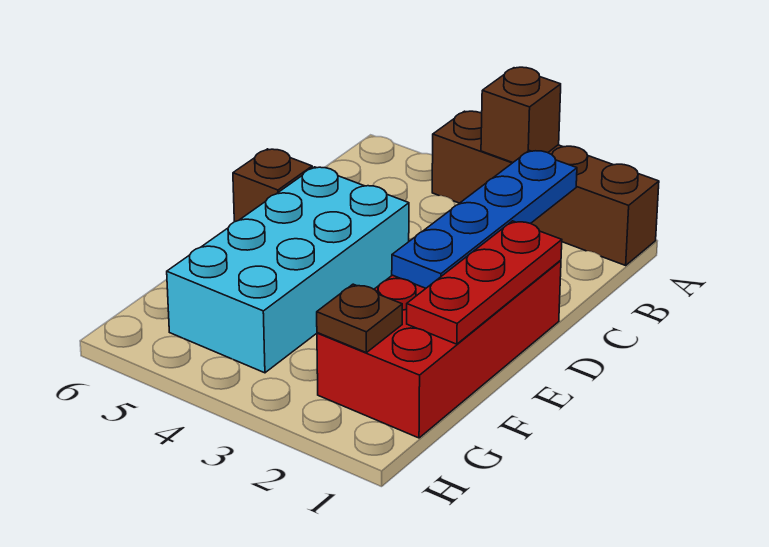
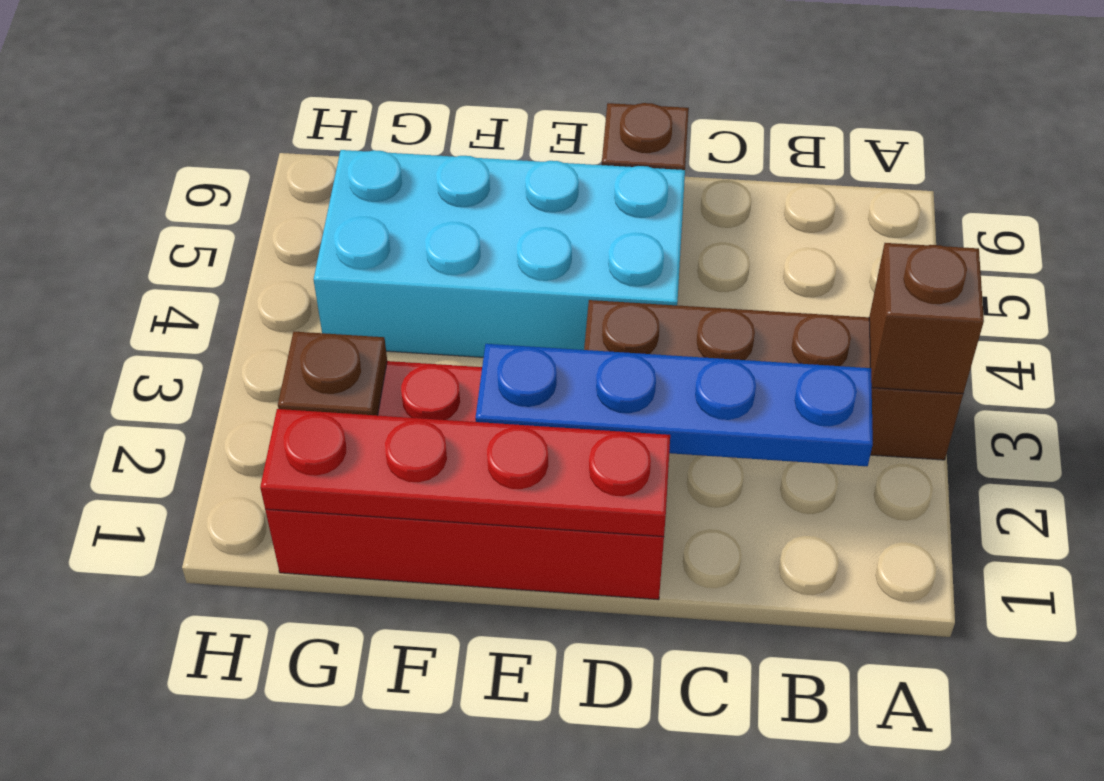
brown brick A1:A4 level 1 -> brown brick A3:D3 level 1
red plate D1:F1 level 2 -> red plate D1:G1 level 2

